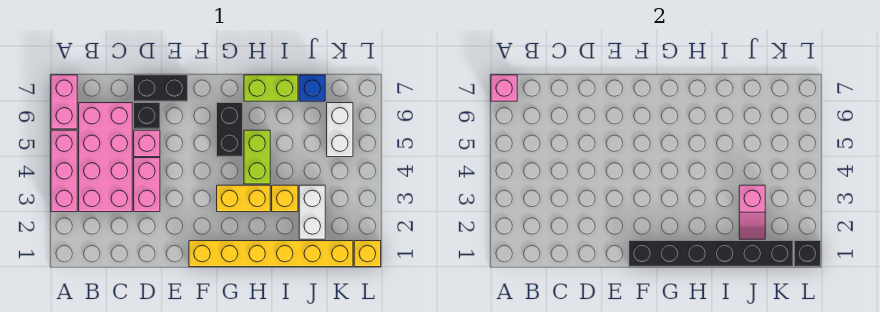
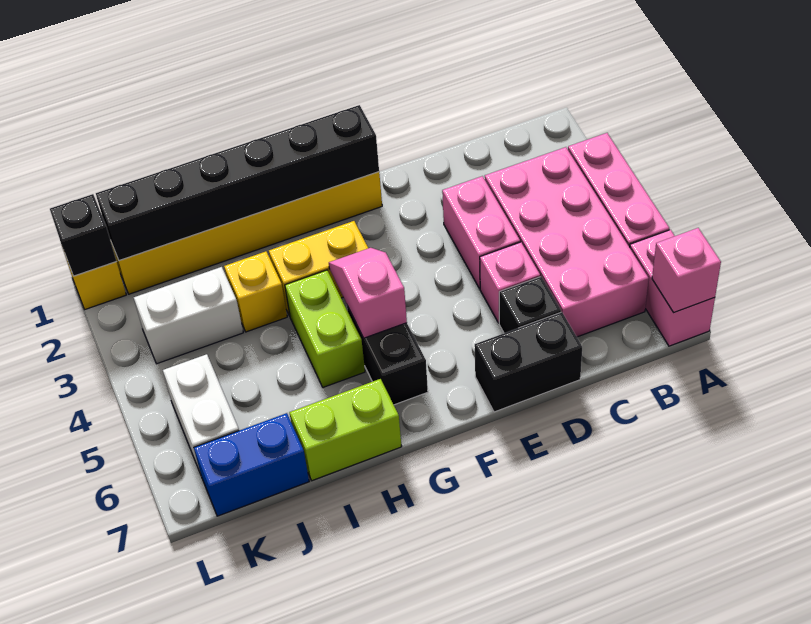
white brick J2:J3 level 1 -> white brick J3:K3 level 1
pink slope J2:J3 level 2 top 3 -> pink slope G4:G5 level 2 top 5
blue brick J7 level 1 -> blue brick J7:K7 level 1

